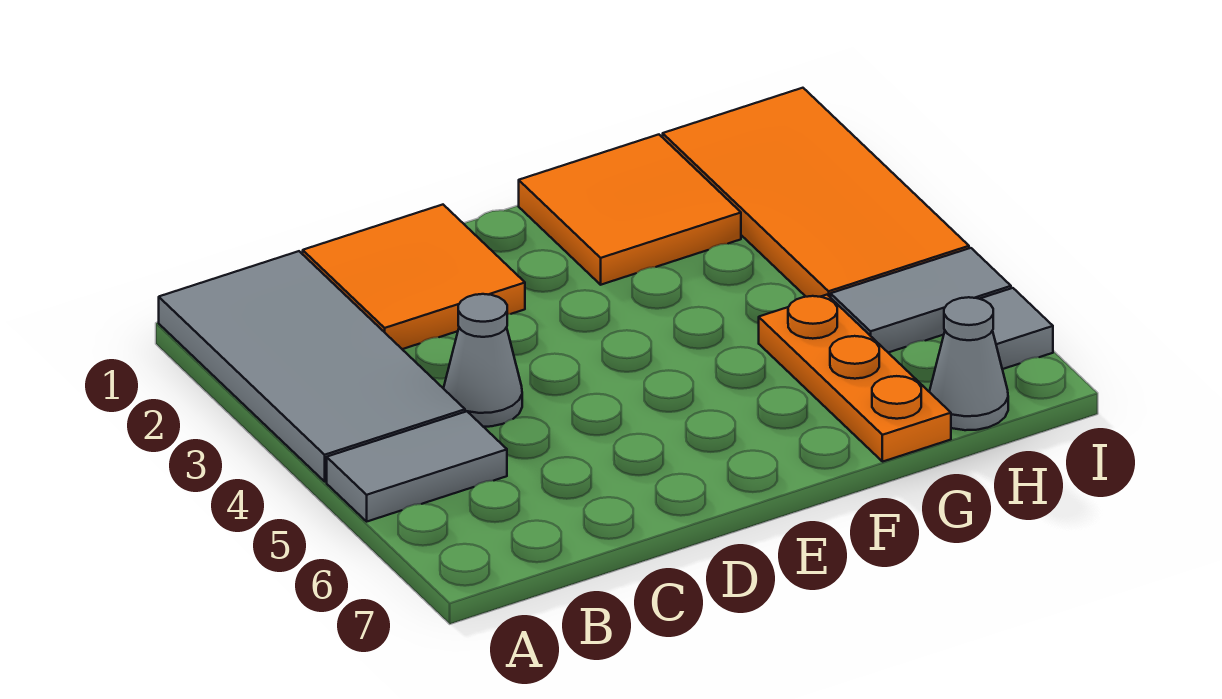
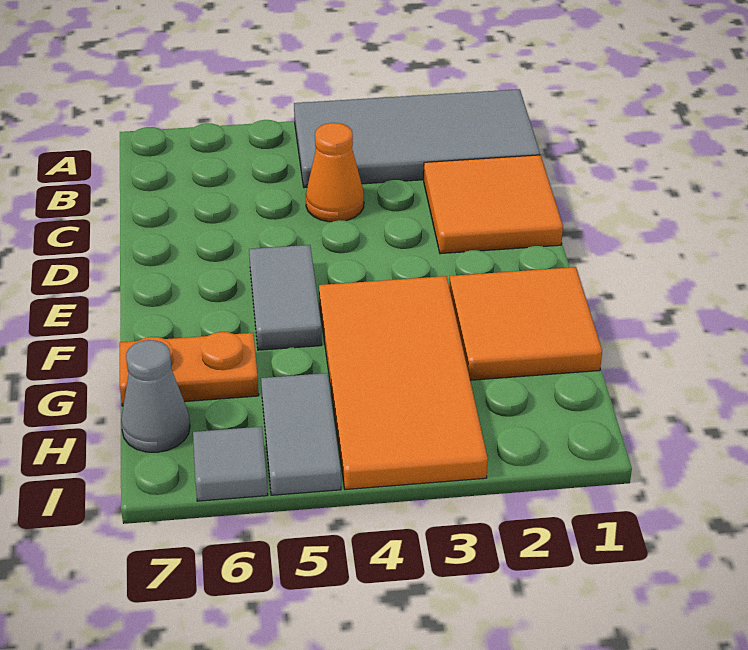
grey tile A5:B5 level 1 -> grey tile E5:F5 level 1
grey cone C4 level 1 -> orange cone C4 level 1
orange plate G5:G7 level 1 -> orange plate G6:G7 level 1
orange tile H1:I4 level 1 -> orange tile F3:I4 level 1

